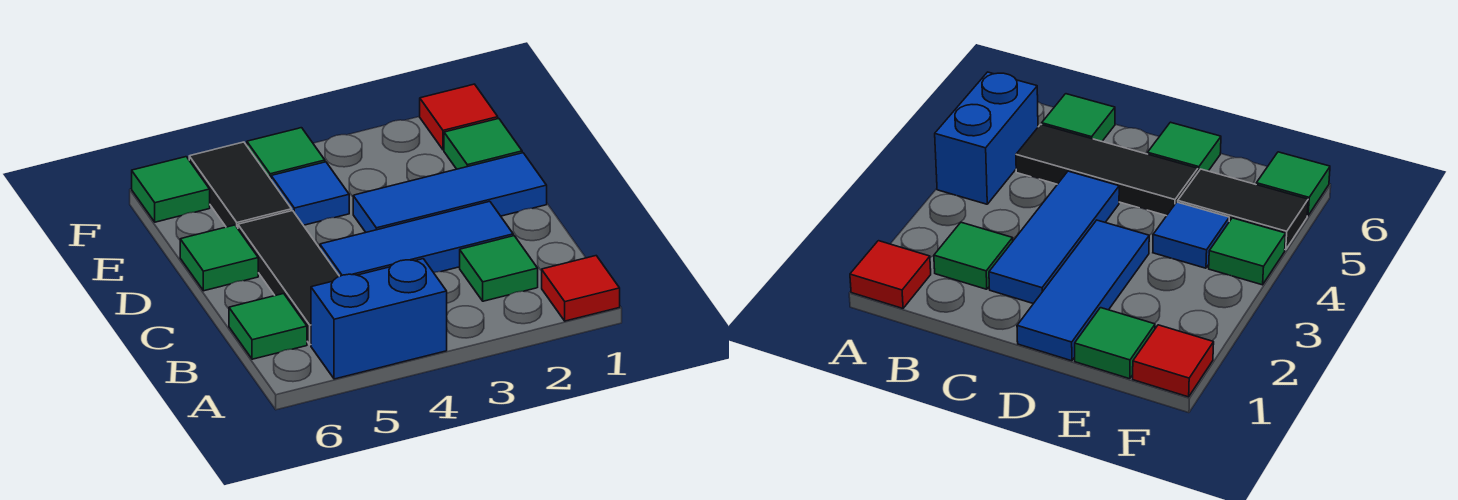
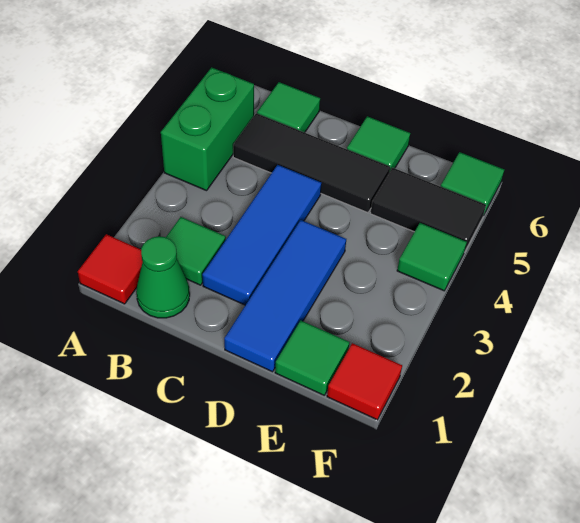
blue brick A4:A5 level 1 -> green brick A4:A5 level 1
none -> green cone B1 level 1
blue tile E4 level 1 -> none

